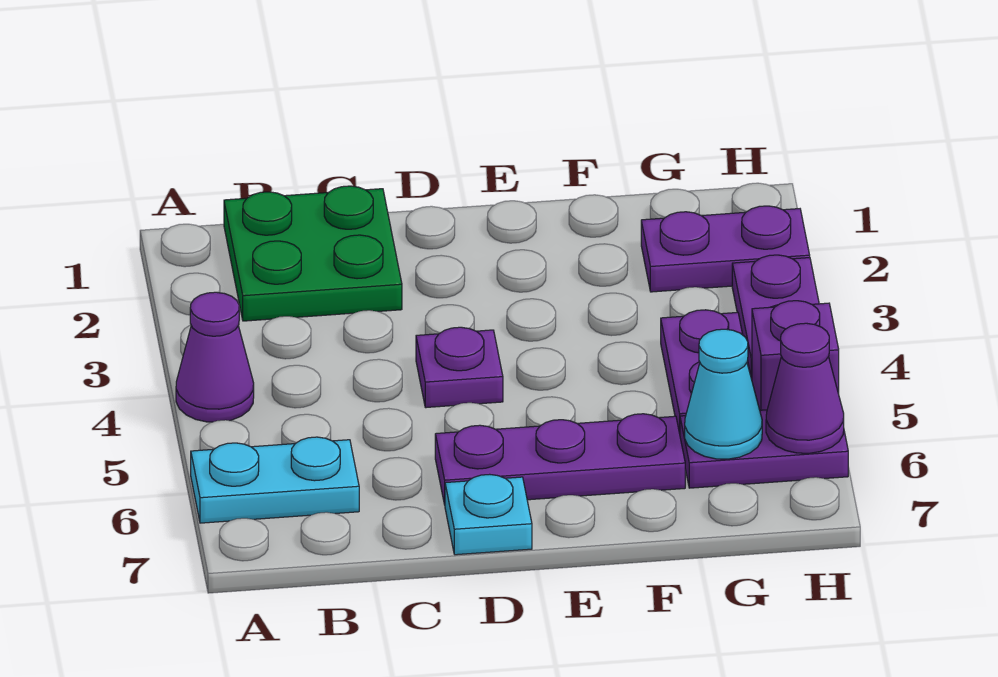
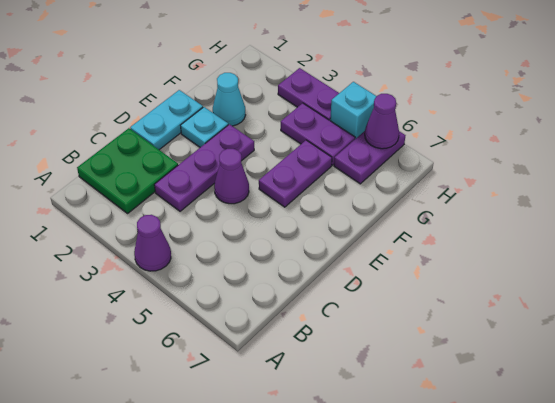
cyan plate A6:B6 level 1 -> cyan plate D1:E1 level 1
purple plate D4 level 1 -> purple cone D4 level 1
purple plate D6:F6 level 1 -> purple plate C3:E3 level 1
cyan plate D7 level 1 -> cyan plate E2 level 1
purple plate G2:H2 level 1 -> purple plate E5:F5 level 1
cyan cone G6 level 2 -> cyan cone F2 level 1
purple brick H5 level 1 -> cyan brick H5 level 1

